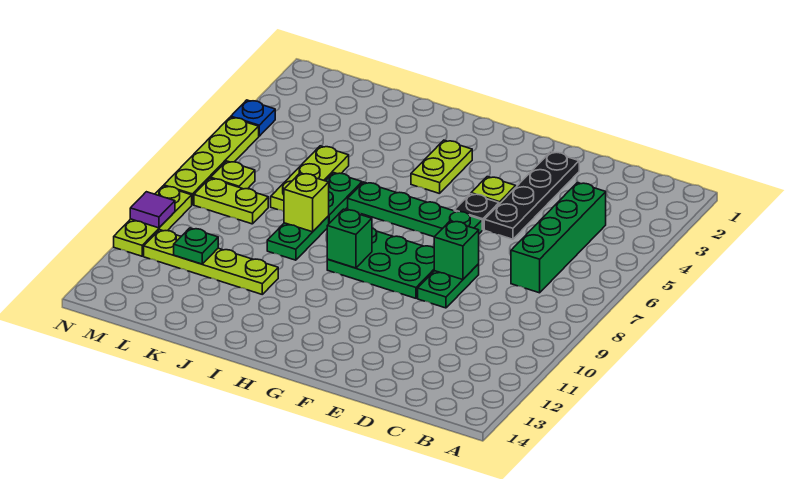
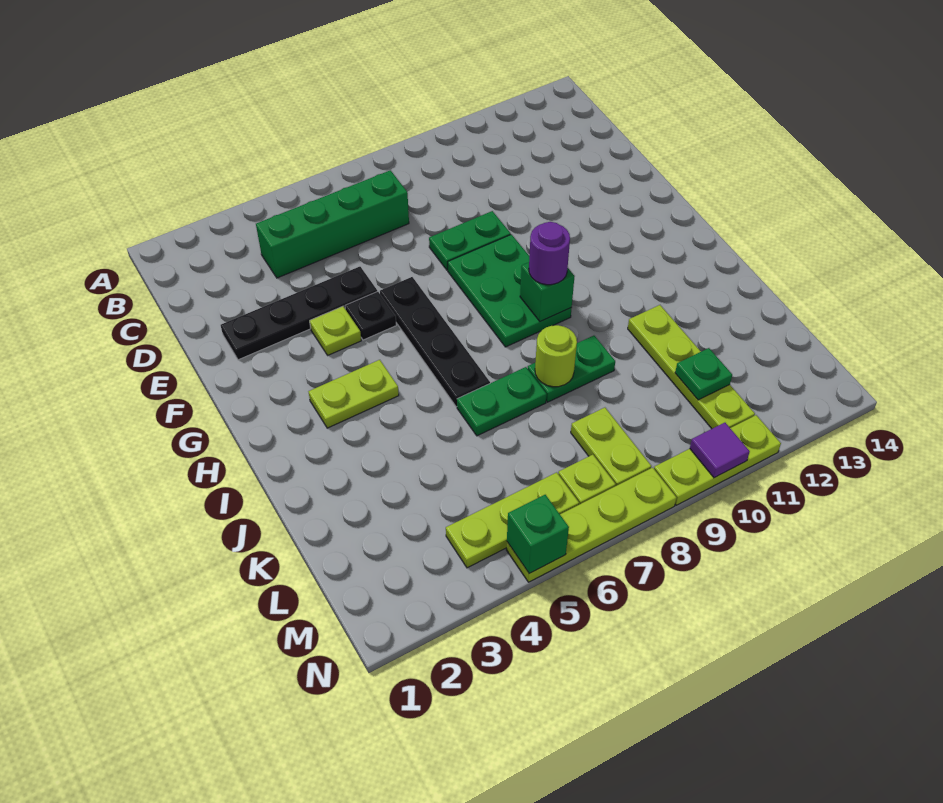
green brick E8 level 2 -> green brick N5 level 2
green plate F6:I6 level 1 -> black plate F6:I6 level 1
none -> purple round brick H9 level 3
lime brick J8 level 2 -> lime round brick J8 level 2
lime plate K5:K7 level 1 -> lime plate M4:M6 level 1
blue plate N4 level 1 -> none

